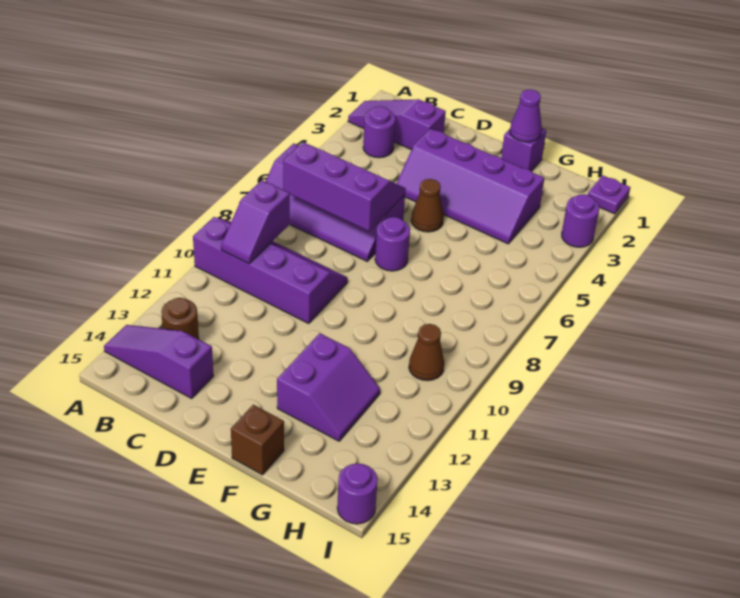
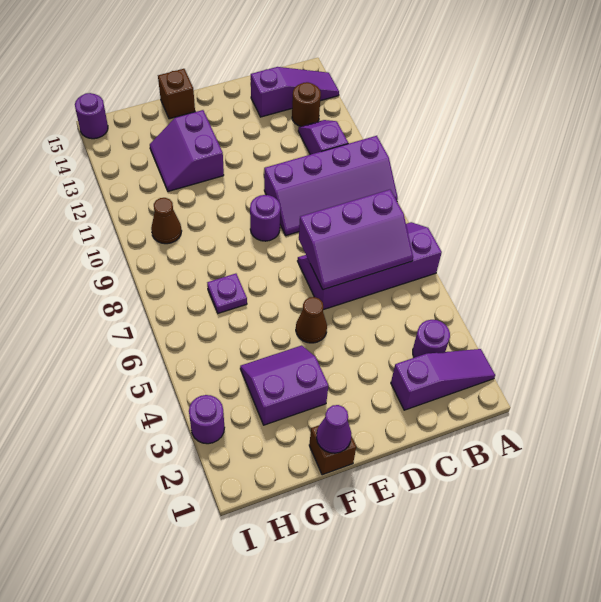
purple slope B9:B10 level 2 top 9 -> purple slope B11:B12 level 1 top 11
purple slope D3:G4 level 1 top 3 -> purple slope F3:G4 level 1 top 3
purple round brick E7 level 1 -> purple round brick E9 level 1
purple brick F1 level 1 -> brown brick F1 level 1
purple plate I1 level 1 -> purple plate G7 level 1

